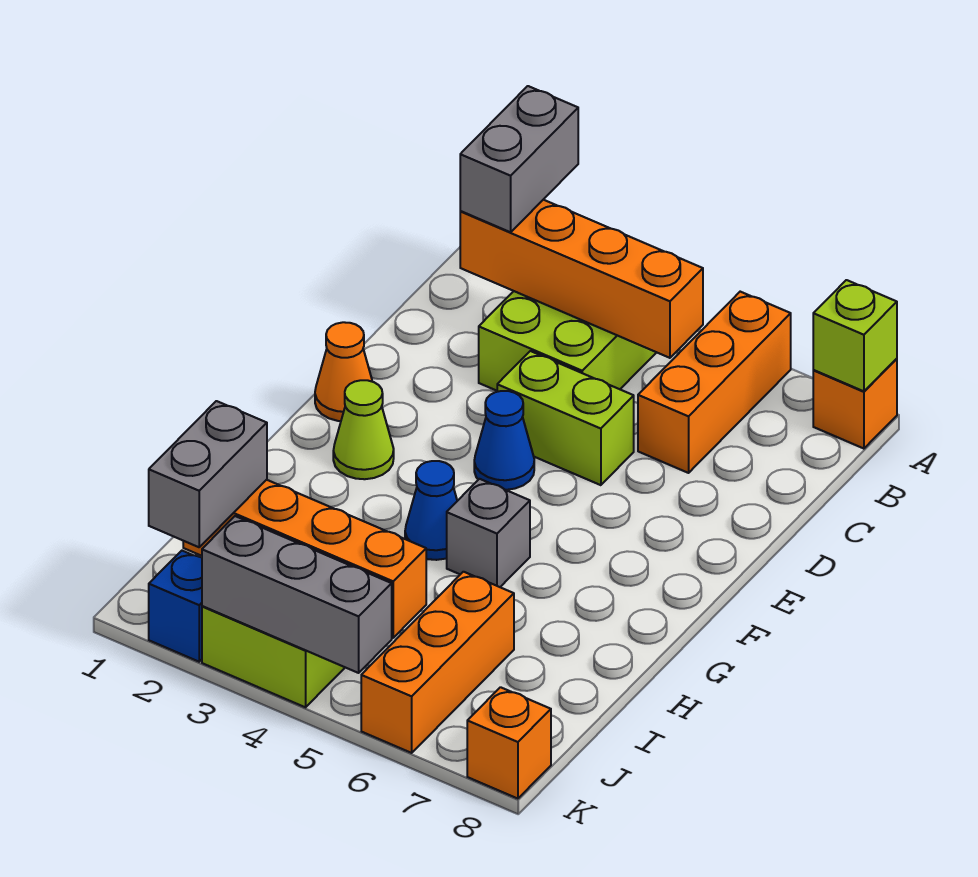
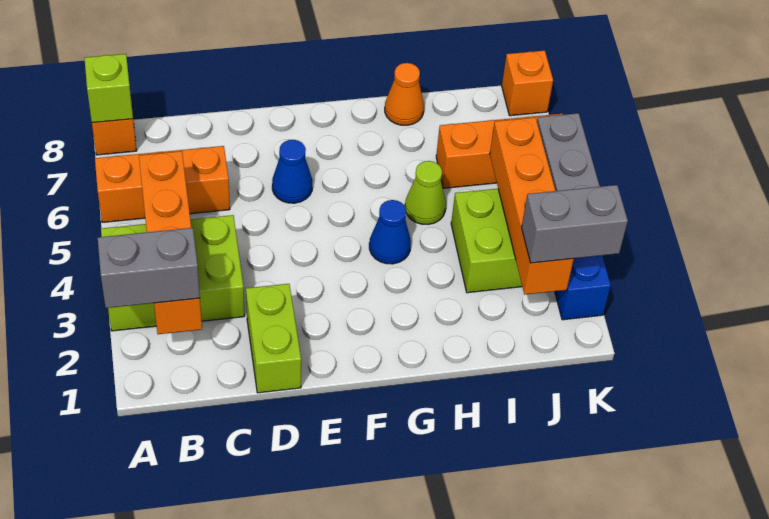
lime brick D4:D5 level 1 -> lime brick D1:D2 level 1
orange cone E1 level 1 -> orange cone H8 level 1
blue cone E4 level 1 -> blue cone E6 level 1
lime cone F2 level 1 -> lime cone H5 level 1
grey brick G5 level 1 -> none

